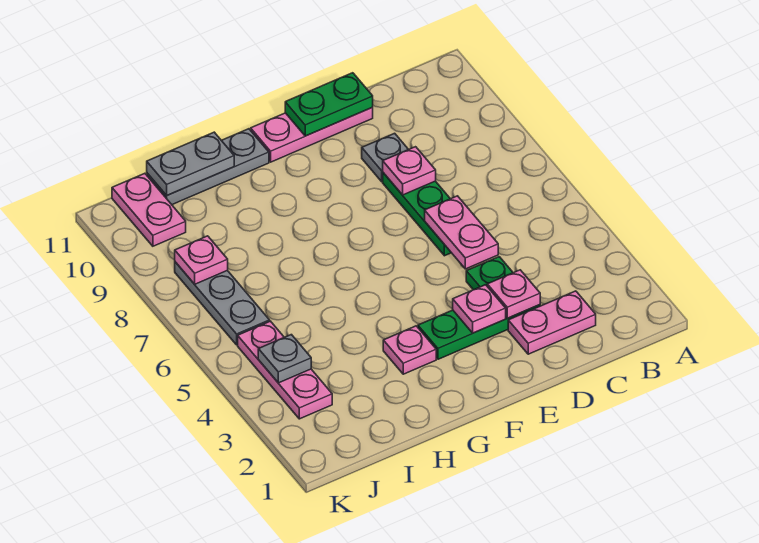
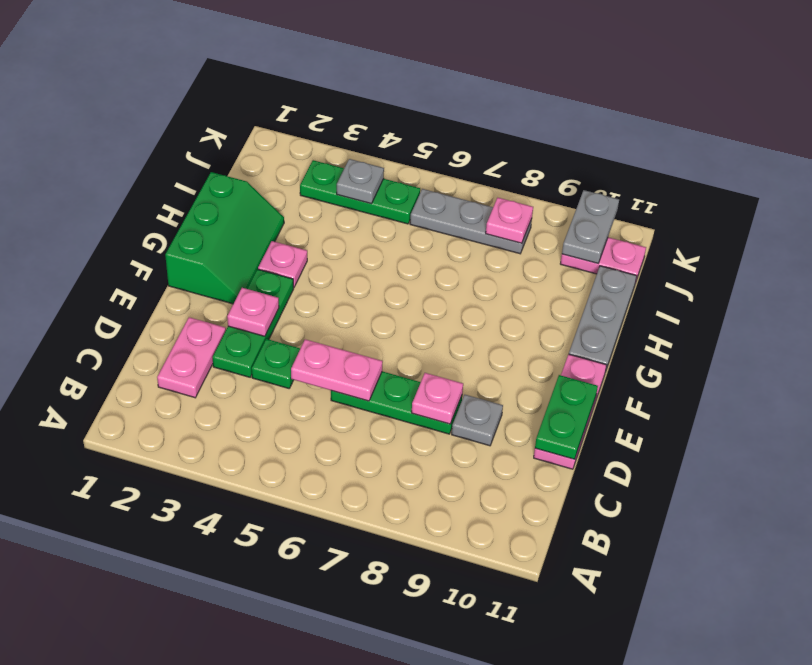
pink plate D3 level 2 -> none
none -> green slope F1:H2 level 1 top 1
grey plate H11:I11 level 2 -> grey plate J10:K10 level 2
pink plate J3:J5 level 1 -> green plate J3:J5 level 1

